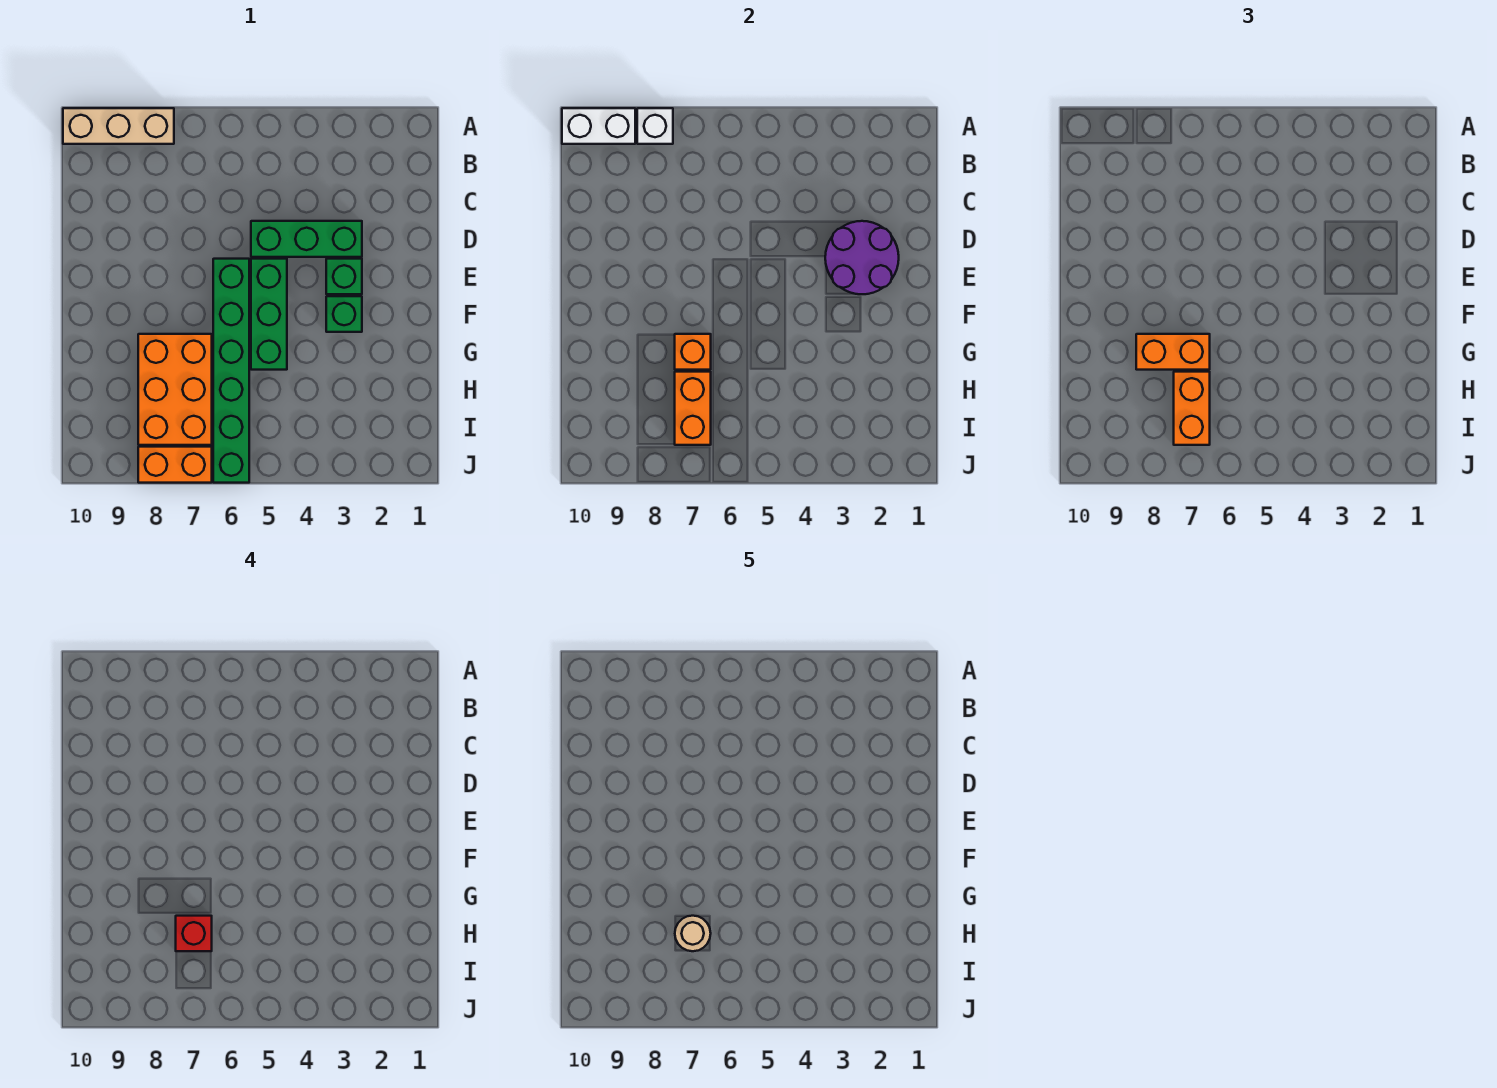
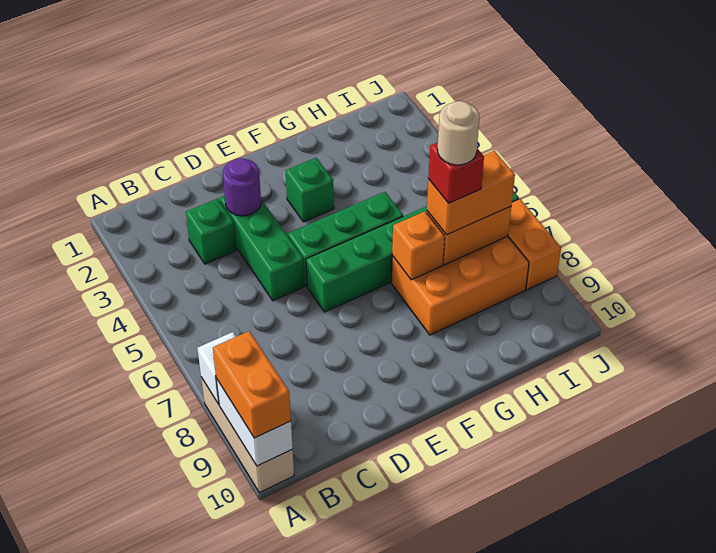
purple round brick D2:E3 level 2 -> purple round brick D3 level 2
green brick E3 level 1 -> green brick C3 level 1
orange brick G7:G8 level 3 -> orange brick A9:A10 level 3

